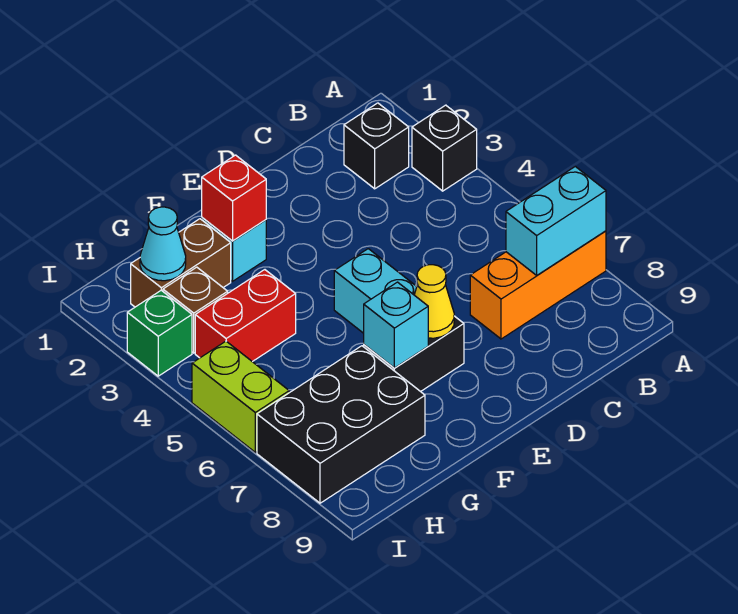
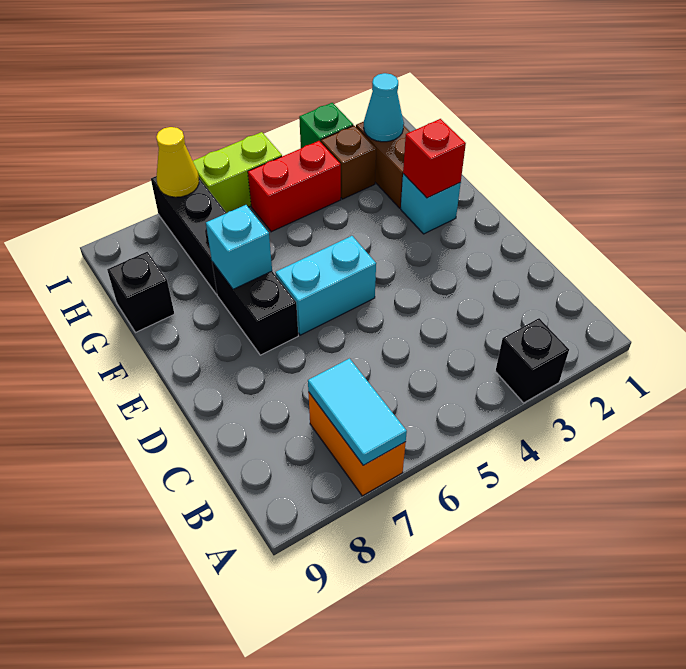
orange brick A7:C7 level 1 -> orange brick A7:B7 level 1
cyan brick A7:B7 level 2 -> cyan tile A7:B7 level 2
black brick B2 level 1 -> black brick G9 level 1
yellow cone E7 level 2 -> yellow cone I7 level 2
red brick G4:H4 level 1 -> red brick H4:H5 level 1
black brick G7:I8 level 1 -> black brick G7:I7 level 1

